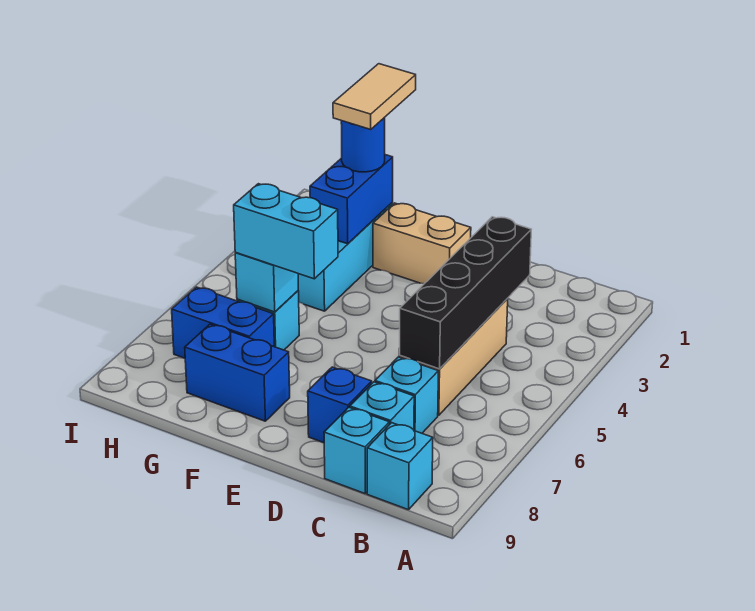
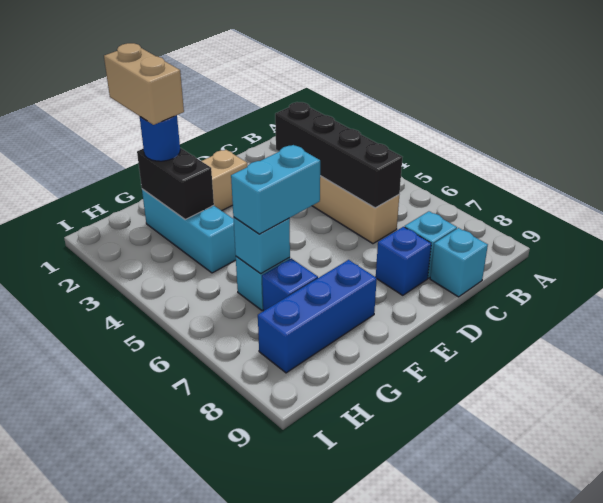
cyan brick B9 level 1 -> none
cyan brick C7 level 1 -> none
blue brick F8:G8 level 1 -> blue brick F8:H8 level 1
tan tile G1:G2 level 4 -> tan brick G1:G2 level 4
blue brick G2:G3 level 2 -> black brick G2:G3 level 2
blue brick G7:H7 level 1 -> blue brick G7 level 1

